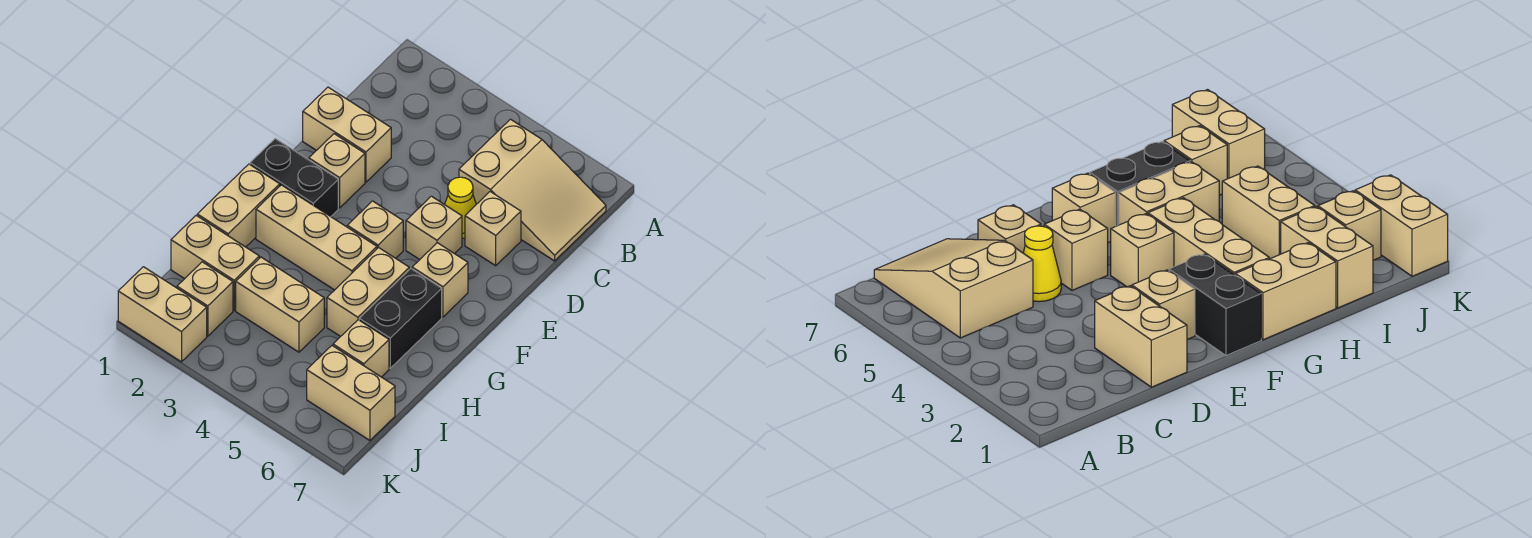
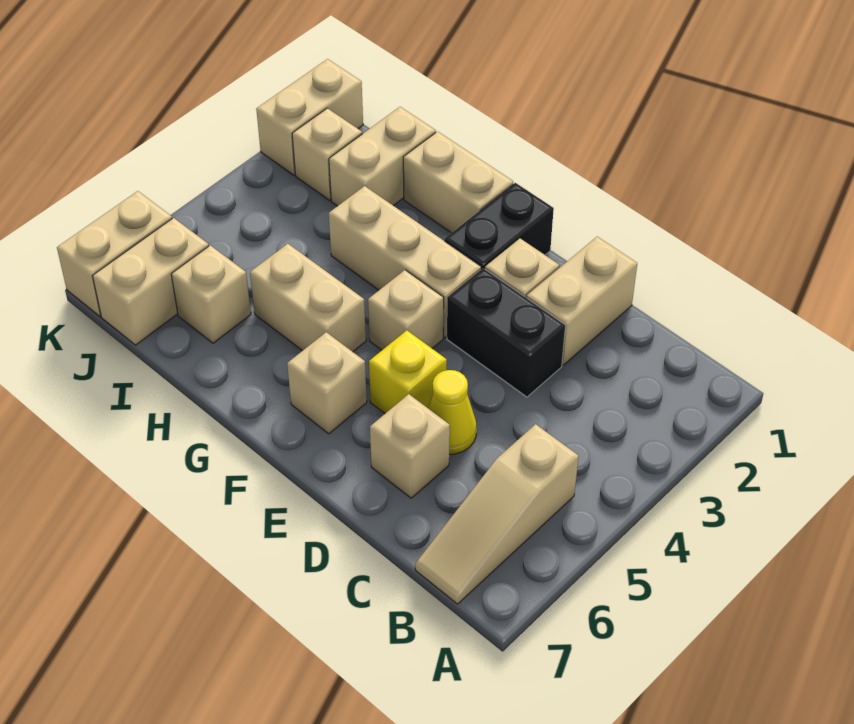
tan slope B5:C7 level 1 top 5 -> tan slope B5:B7 level 1 top 5
tan brick E5 level 1 -> yellow brick E5 level 1
tan brick G2:G4 level 1 -> tan brick F3:H3 level 1
black brick G6:H6 level 1 -> black brick D3:E3 level 1
tan brick I3:I4 level 1 -> tan brick K6:K7 level 1

